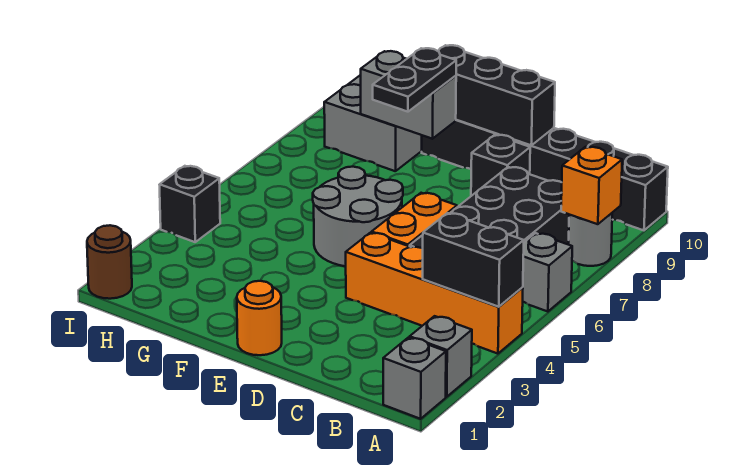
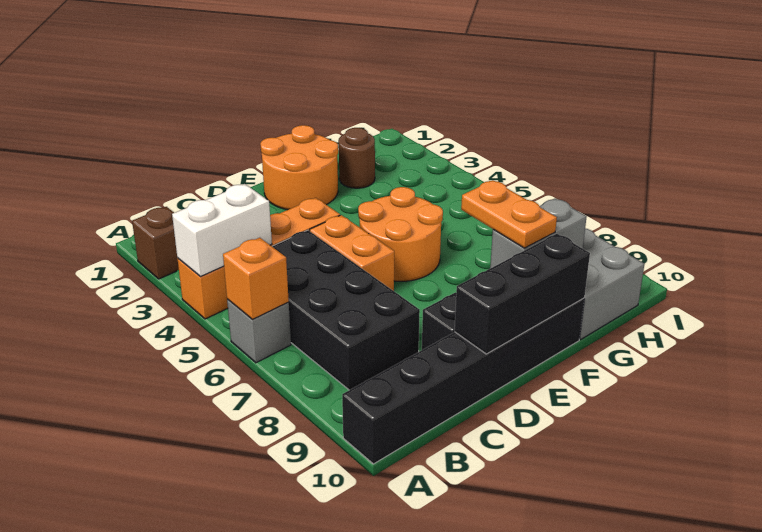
grey brick A1 level 1 -> none
grey brick A2 level 1 -> brown brick A2 level 1
black brick A4:B4 level 2 -> white brick A4:B4 level 2
grey round brick A8 level 1 -> none
orange brick A8 level 2 -> orange brick A6 level 2
orange round brick E1 level 1 -> orange round brick E1:F2 level 1
grey round brick E5:F6 level 1 -> orange round brick E5:F6 level 1
black plate F8:F9 level 3 -> orange plate F8:F9 level 3
brown round brick I1 level 1 -> brown round brick G2 level 1
black brick I4 level 1 -> none

